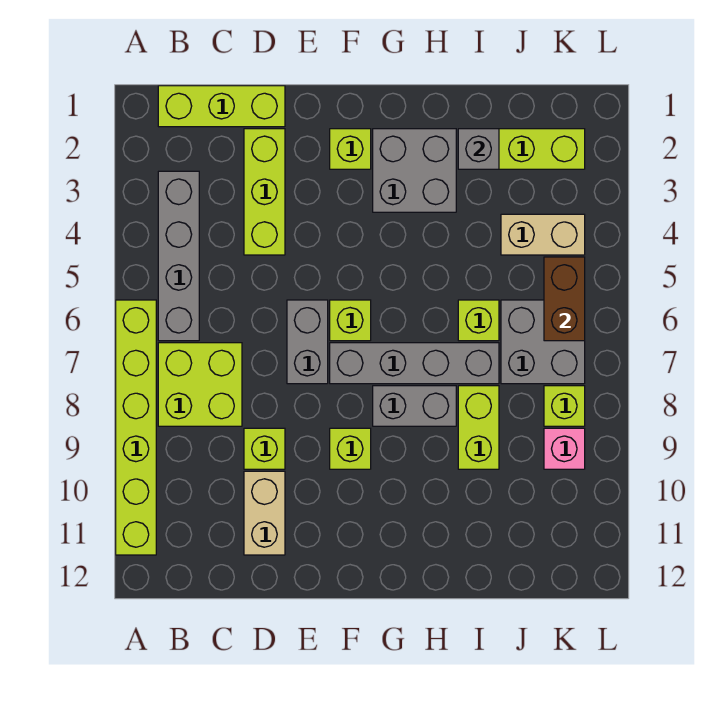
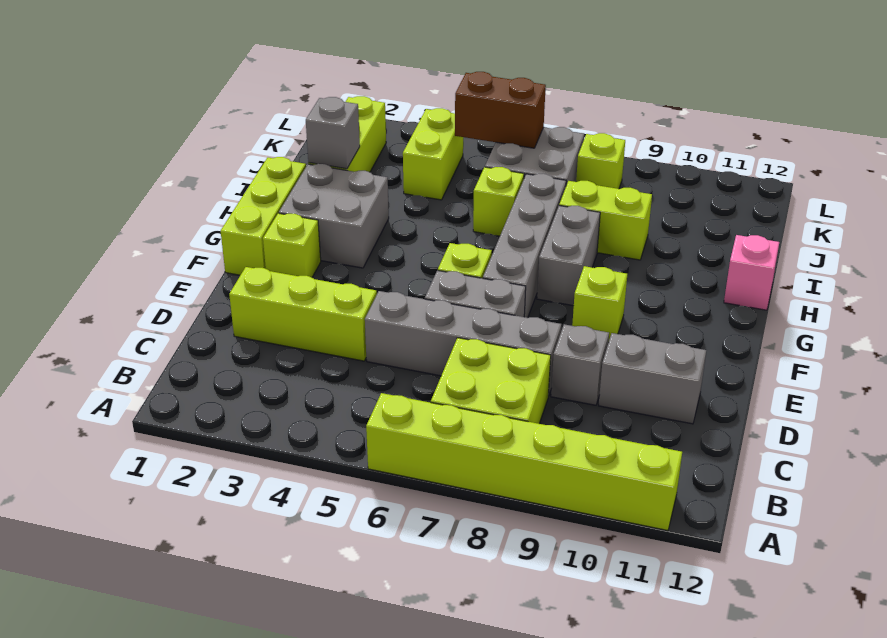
lime brick B1:D1 level 1 -> lime brick F1:H1 level 1
grey brick B3:B6 level 1 -> grey brick D5:D8 level 1
lime brick D9 level 1 -> grey brick D9 level 1
tan brick D10:D11 level 1 -> grey brick D10:D11 level 1
tan brick J4:K4 level 1 -> lime brick J4:K4 level 1
pink brick K9 level 1 -> pink brick H12 level 1

